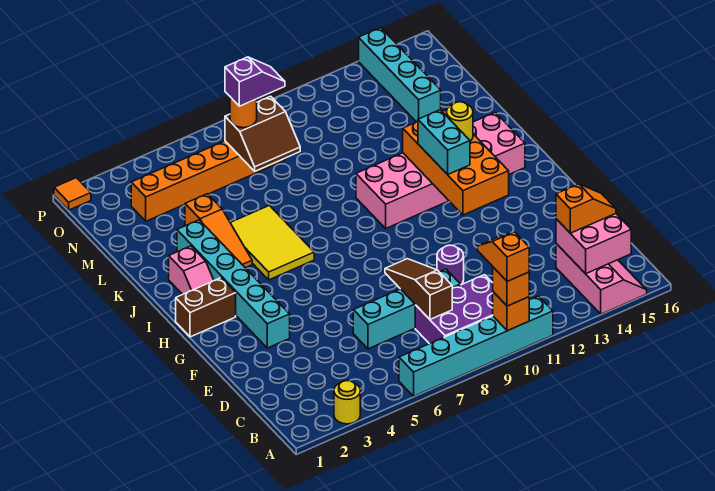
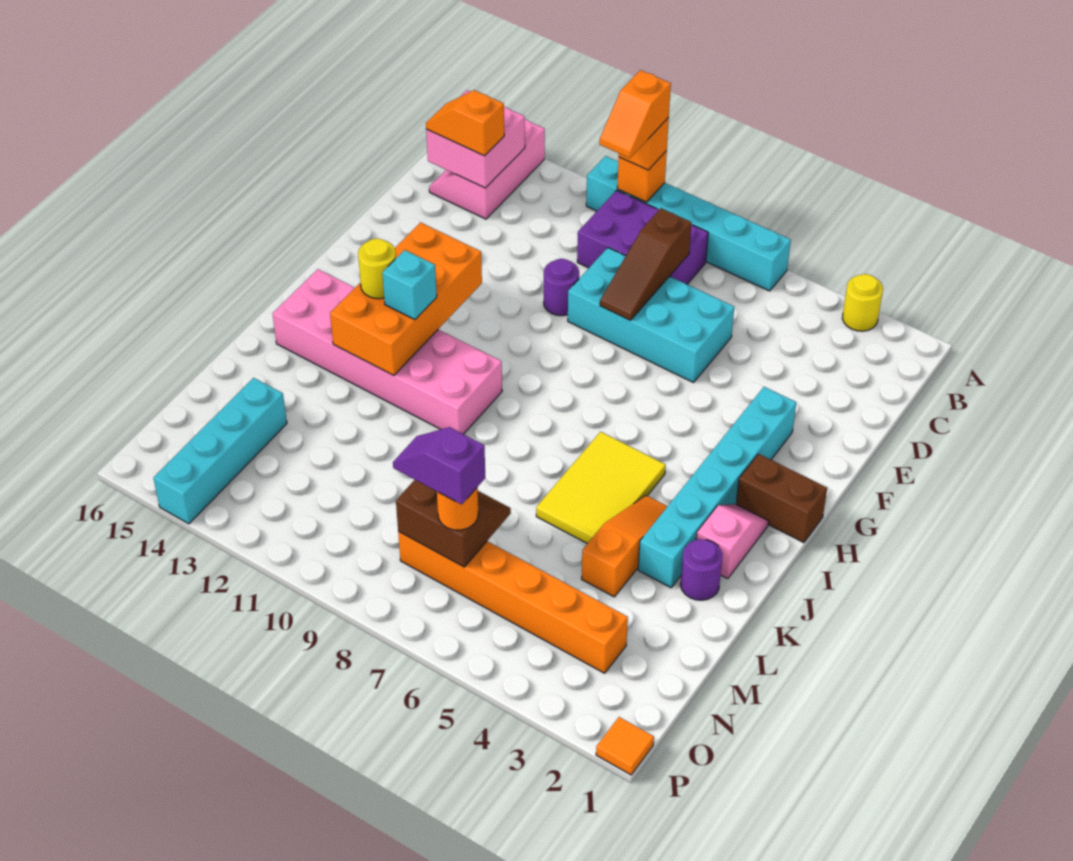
cyan brick D6:D9 level 1 -> cyan brick D6:E9 level 1
cyan brick H12:I12 level 3 -> cyan brick I12 level 3
none -> purple round brick K2 level 1

